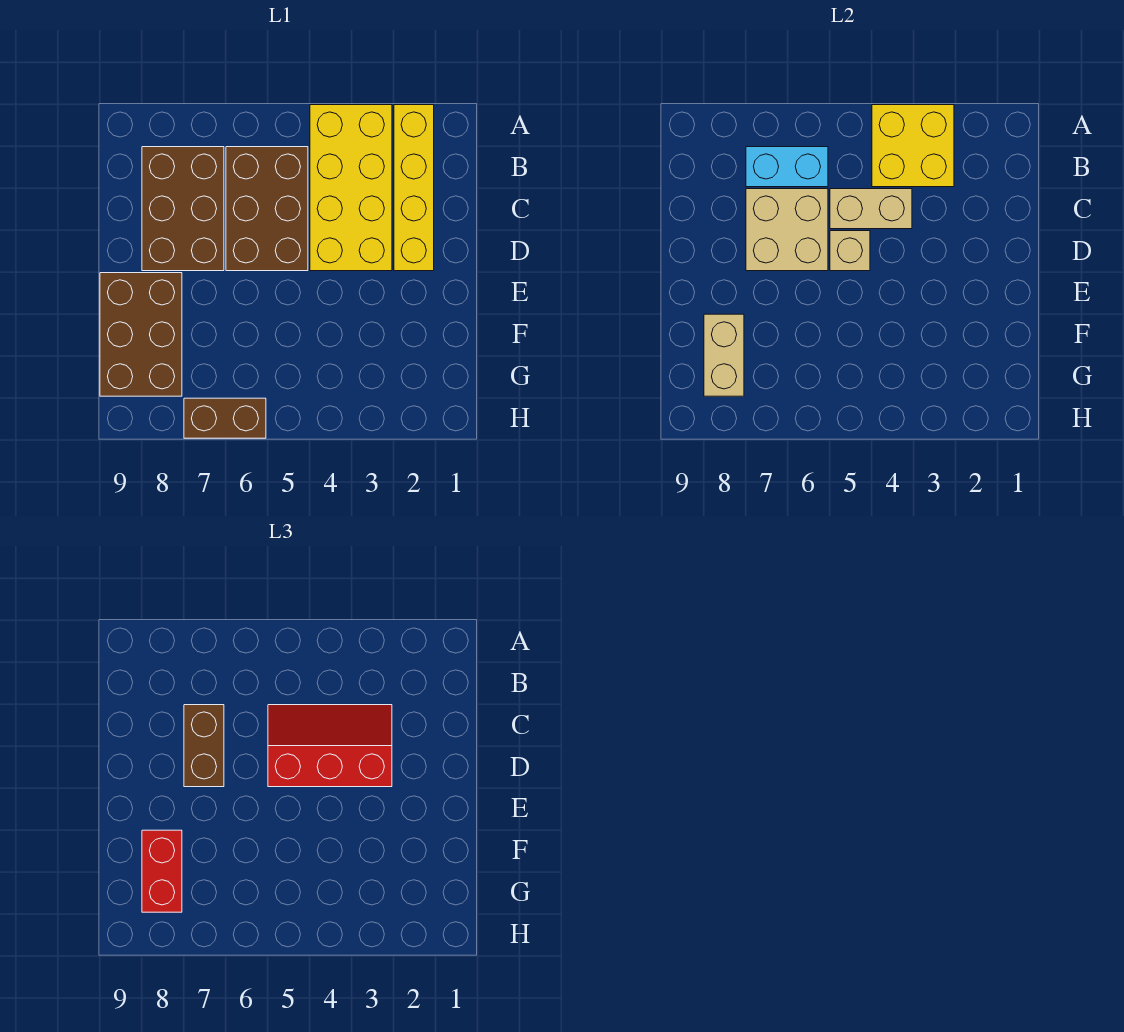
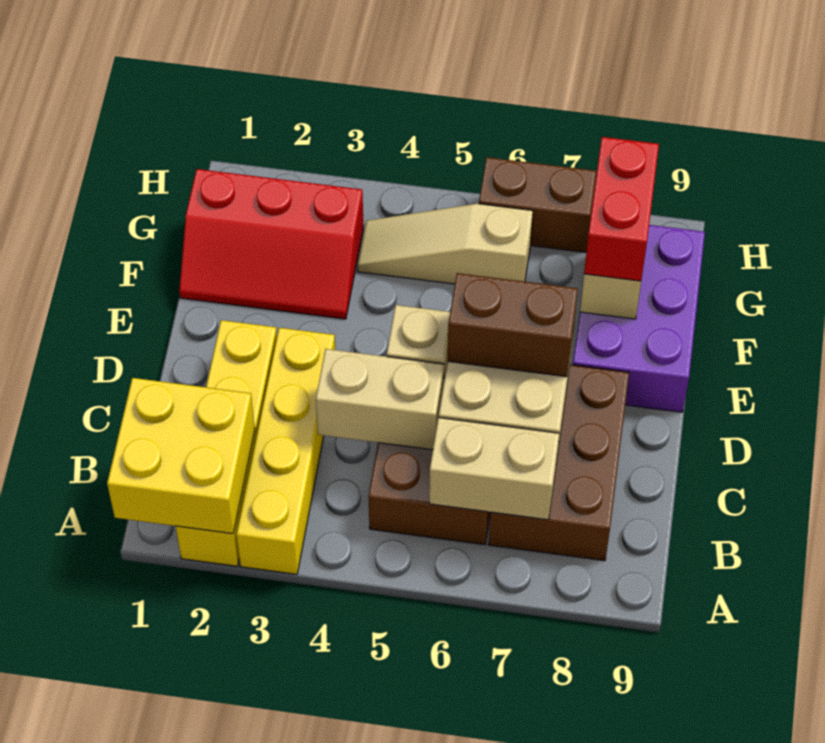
yellow brick A3:D4 level 1 -> yellow brick A3:D3 level 1
yellow brick A3:B4 level 2 -> yellow brick A1:B2 level 2
cyan brick B6:B7 level 2 -> tan brick B6:B7 level 2
red slope C3:D5 level 3 top D -> red slope F1:G3 level 1 top G
brown brick C7:D7 level 3 -> brown brick D6:D7 level 3
brown brick E8:G9 level 1 -> purple brick E8:G9 level 1
none -> tan slope G4:G6 level 1 top 6

